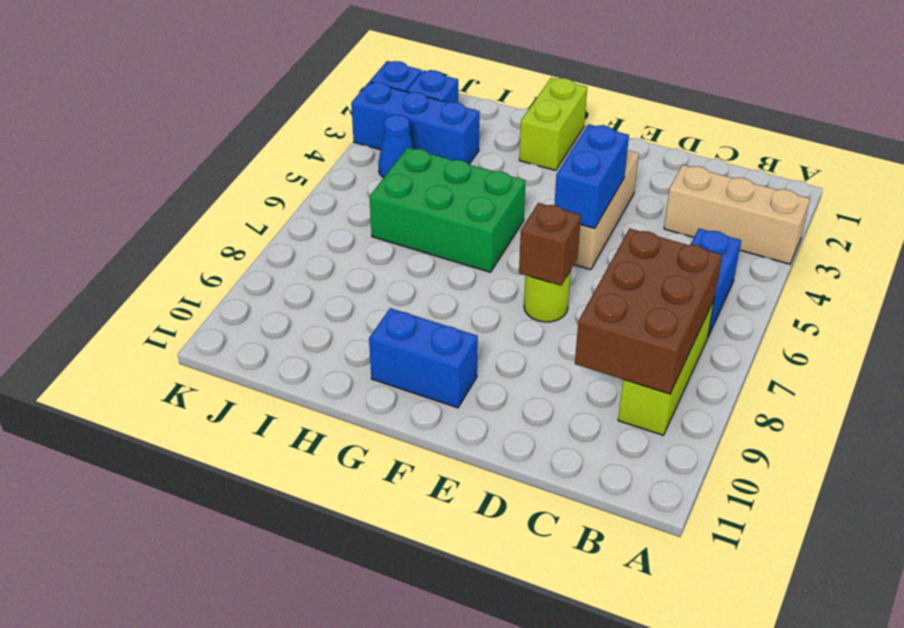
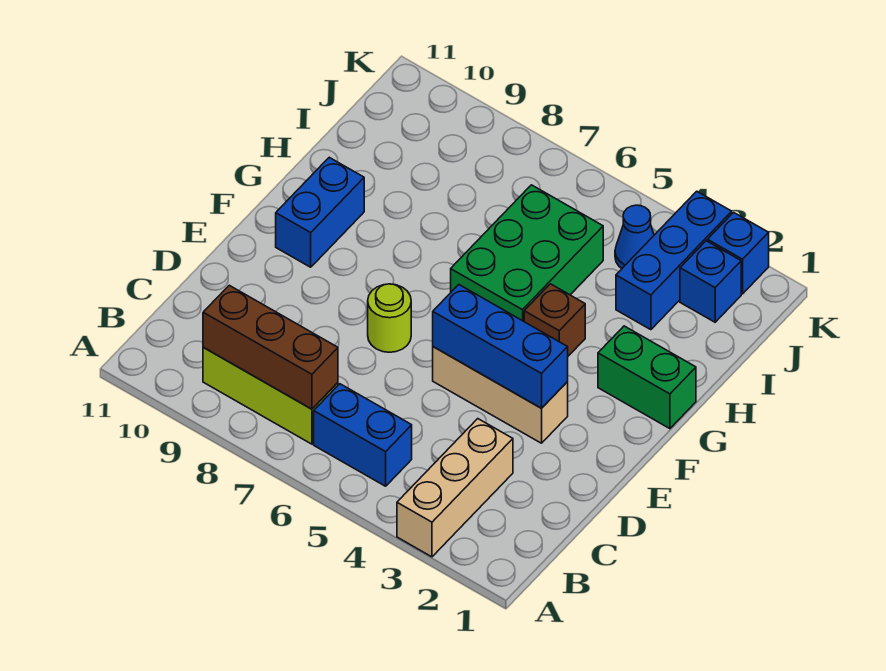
brown brick B7:C9 level 2 -> brown brick B7:B9 level 2
blue brick E4:E5 level 2 -> blue brick E3:E5 level 2
brown brick E7 level 2 -> brown brick G4 level 1
lime brick G1:G2 level 1 -> green brick G1:G2 level 1

